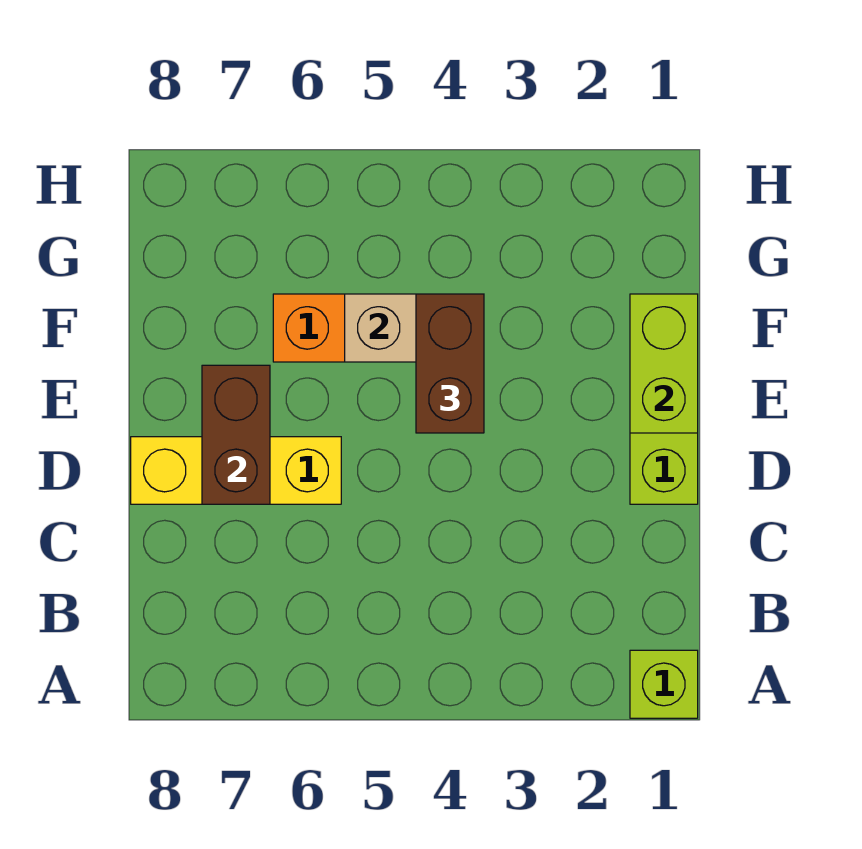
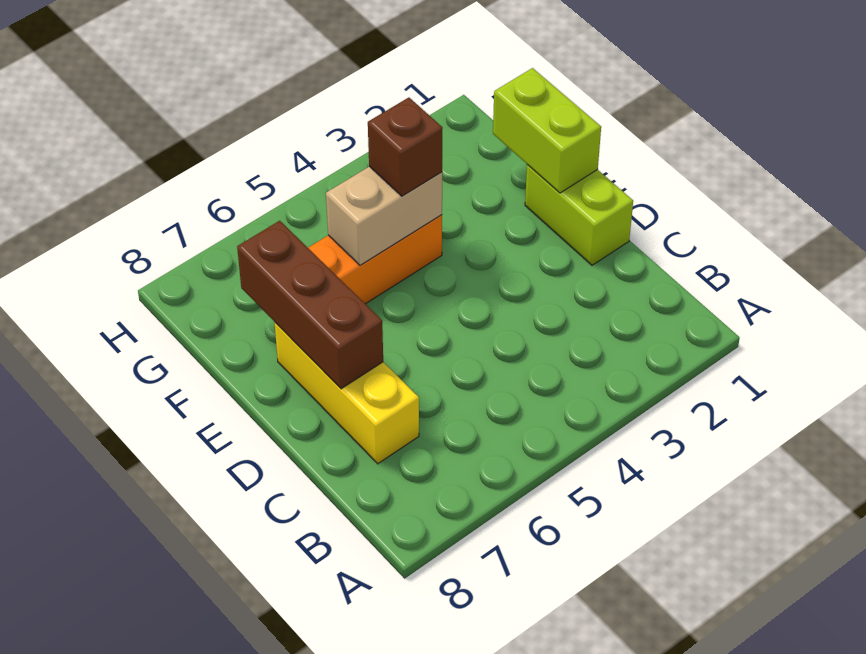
lime brick A1 level 1 -> none
yellow brick D6:D8 level 1 -> yellow brick C7:E7 level 1
brown brick D7:E7 level 2 -> brown brick D7:F7 level 2
brown brick E4:F4 level 3 -> brown brick F4 level 3

